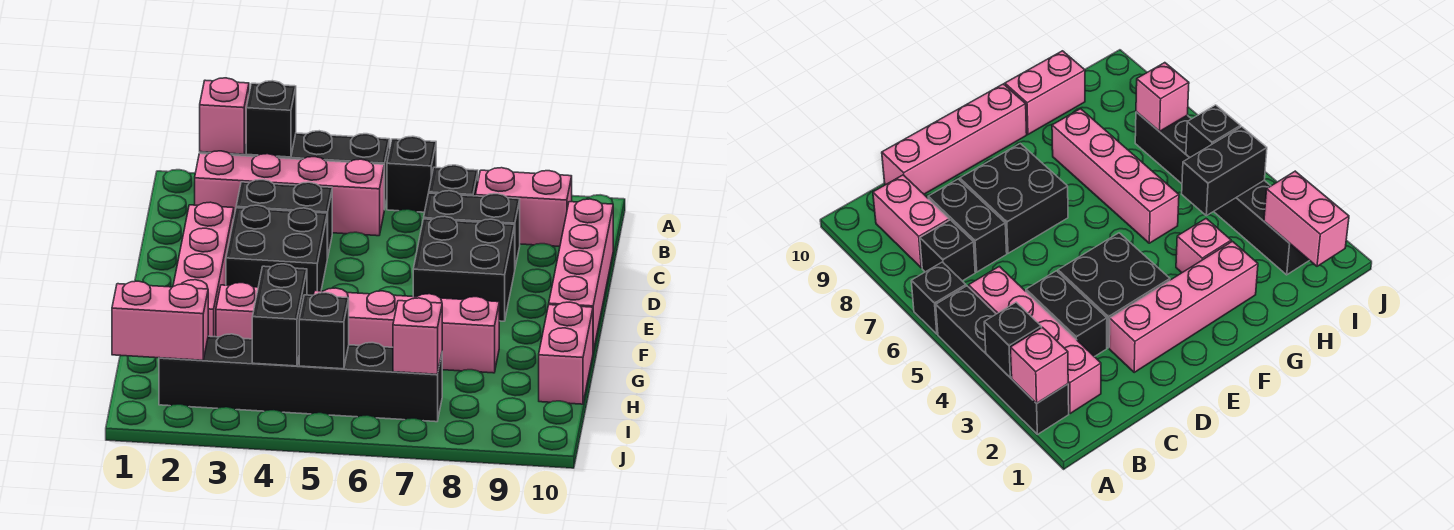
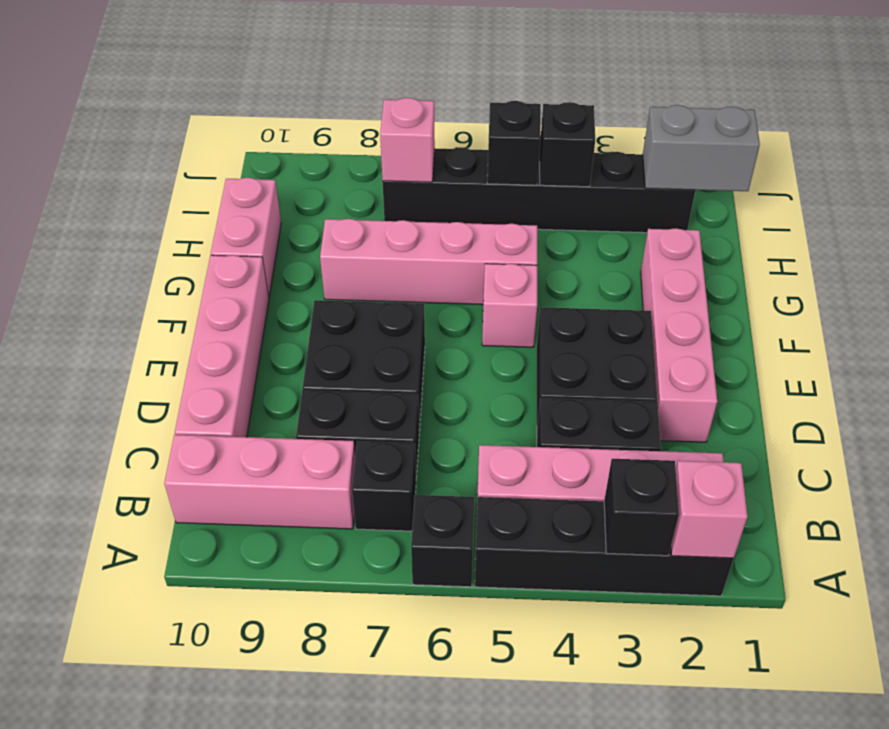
pink brick B8:B9 level 1 -> pink brick B8:B10 level 1
pink brick G3 level 1 -> pink brick F5 level 1
black brick H4:I4 level 2 -> black brick I4 level 2
pink brick I1:I2 level 2 -> grey brick I1:I2 level 2

